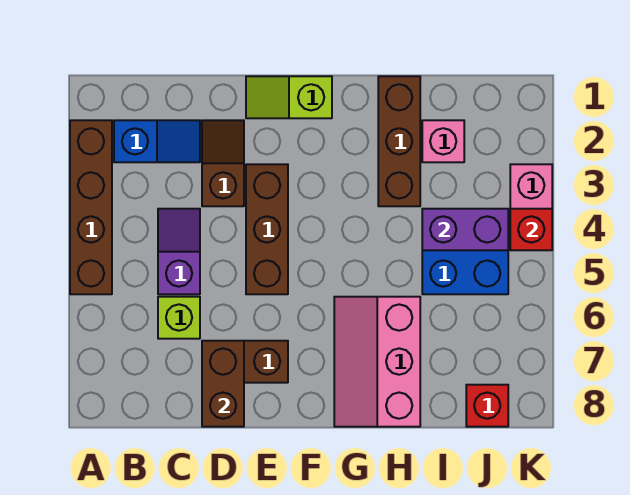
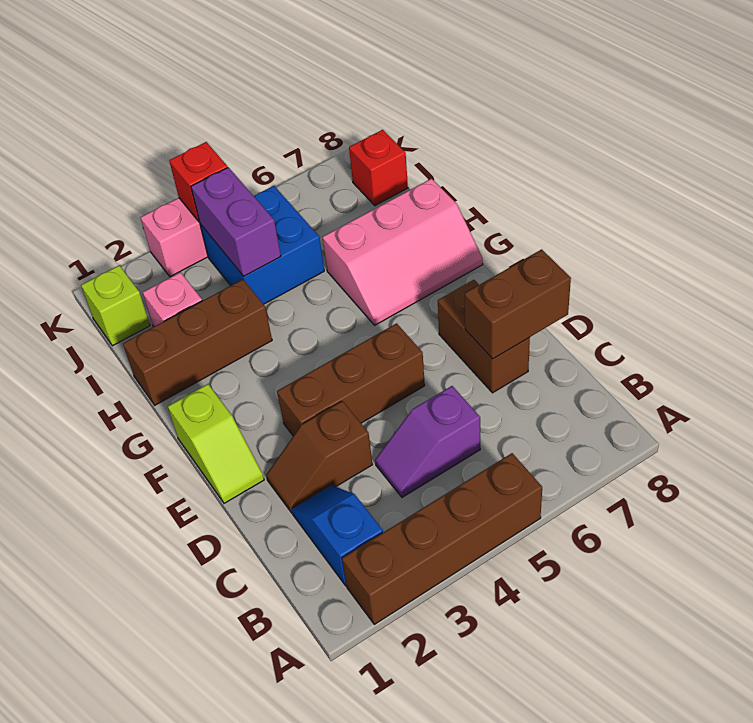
lime brick C6 level 1 -> lime brick J1 level 1

